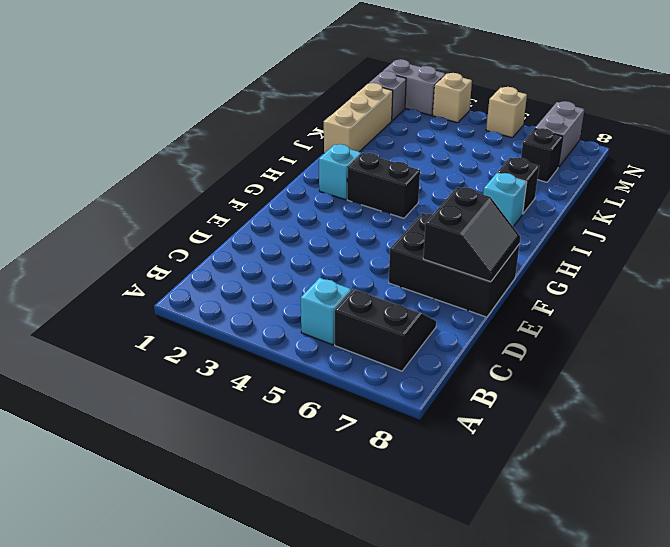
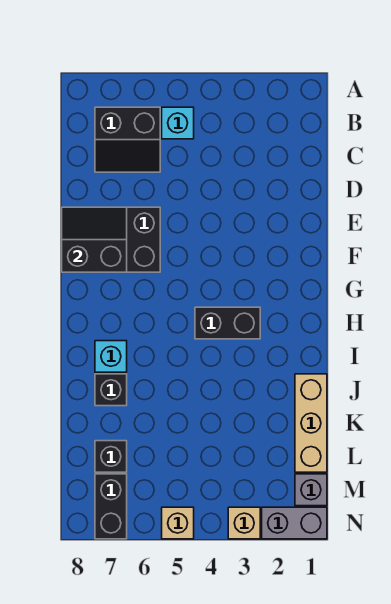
black slope E7:F8 level 2 top 7 -> black slope E7:F8 level 2 top F
cyan brick H2 level 1 -> none
grey brick M7:N7 level 1 -> black brick M7:N7 level 1

